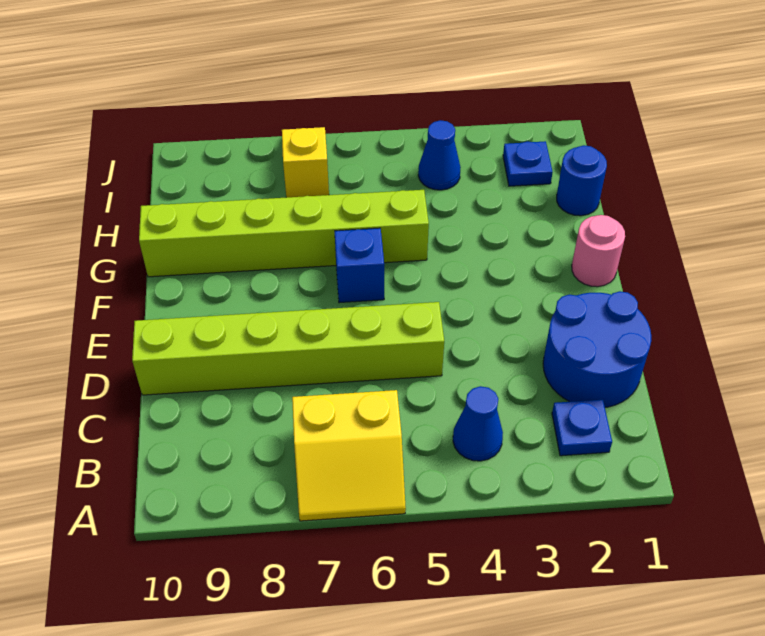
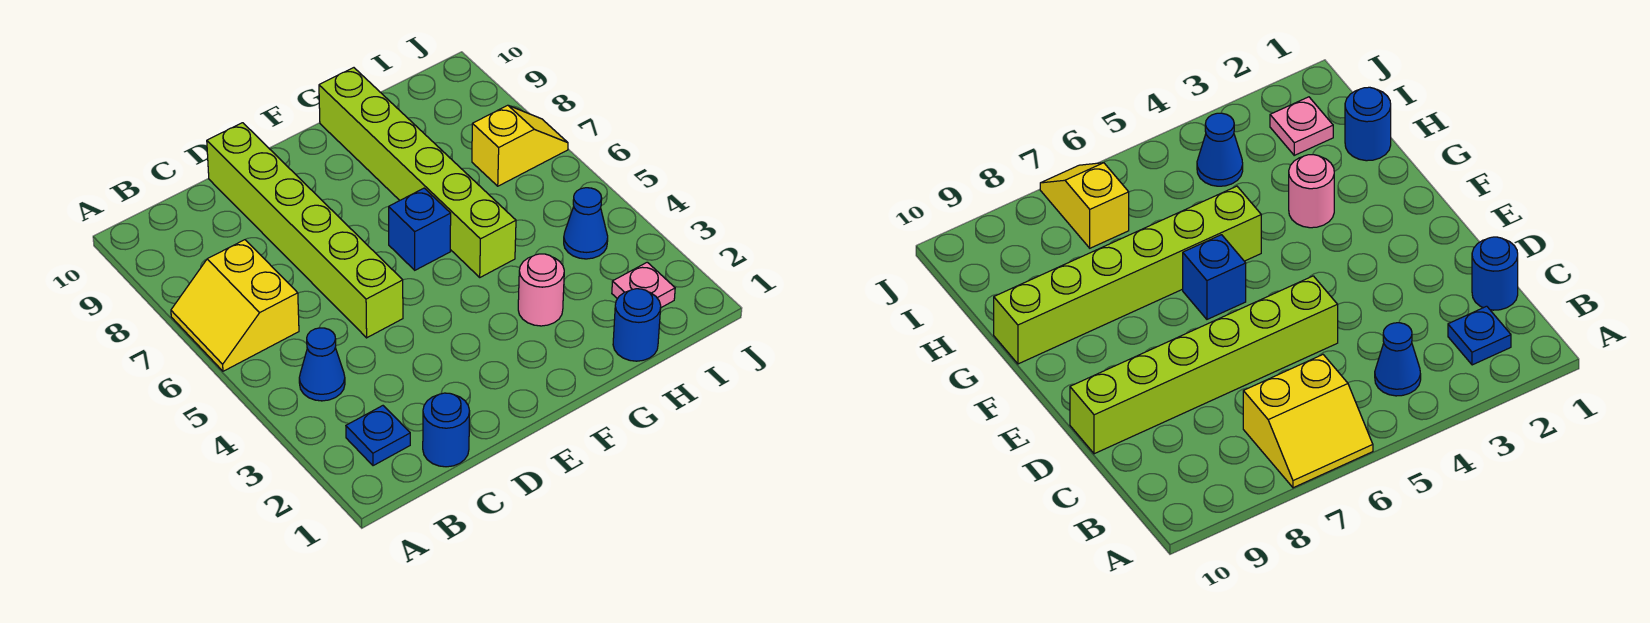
blue round brick C1:D2 level 1 -> blue round brick C1 level 1
pink round brick F1 level 1 -> pink round brick G3 level 1
blue plate I2 level 1 -> pink plate I2 level 1

